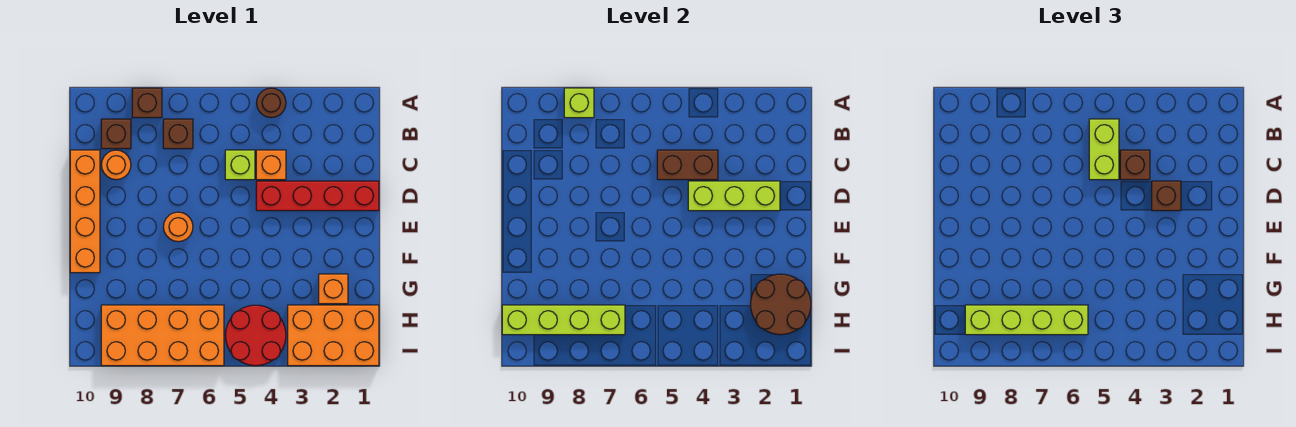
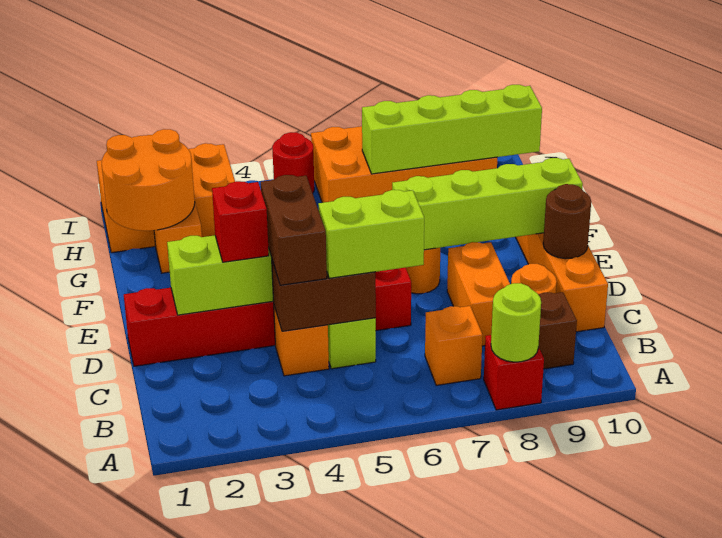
brown round brick A4 level 1 -> brown round brick D10 level 2
brown brick A8 level 1 -> red brick A8 level 1
lime brick A8 level 2 -> lime round brick A8 level 2
lime brick B5:C5 level 3 -> lime brick C5:C6 level 3
brown brick B7 level 1 -> orange brick B7 level 1
brown brick C4 level 3 -> brown brick C4:D4 level 3
none -> orange brick C8:D8 level 1
red brick D1:D4 level 1 -> red brick D1:D6 level 1
brown brick D3 level 3 -> red brick D3 level 3
brown round brick G1:H2 level 2 -> orange round brick G1:H2 level 2
red round brick H4:I5 level 1 -> red round brick I5 level 1
lime brick H6:H9 level 3 -> lime brick E7:E10 level 2

